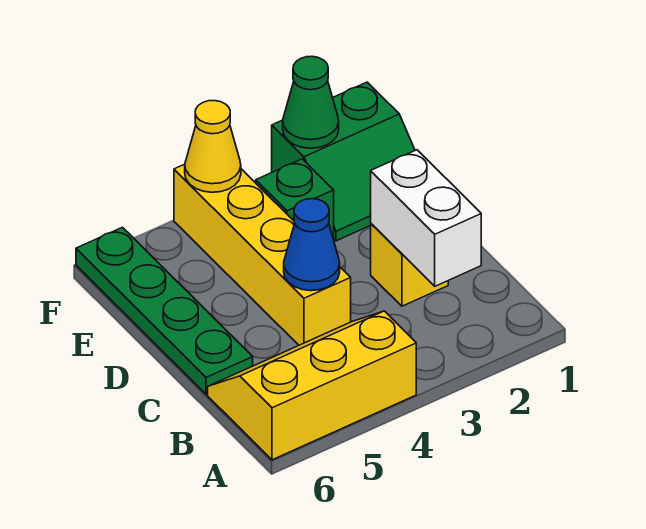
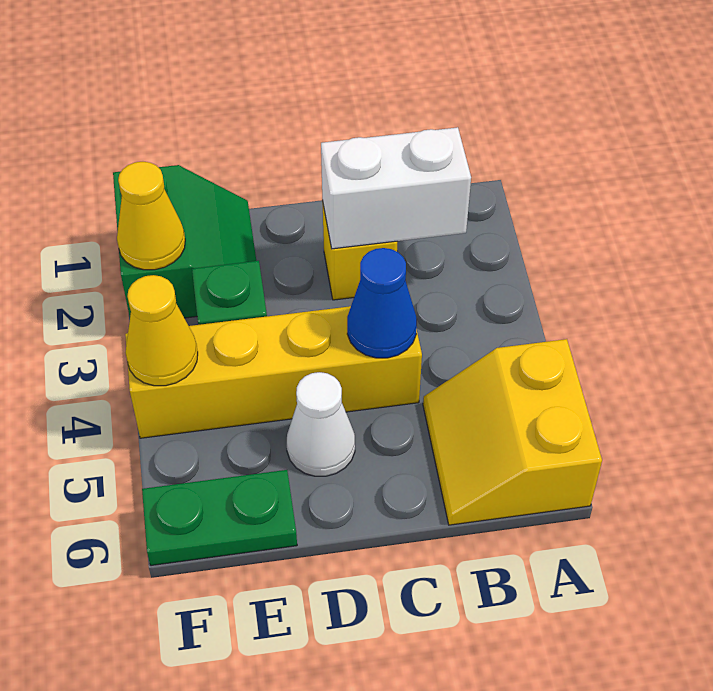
yellow slope A4:B6 level 1 top A -> yellow slope A5:B6 level 1 top A
green plate C6:F6 level 1 -> green plate E6:F6 level 1
none -> white cone D5 level 1
green cone F2 level 2 -> yellow cone F2 level 2

